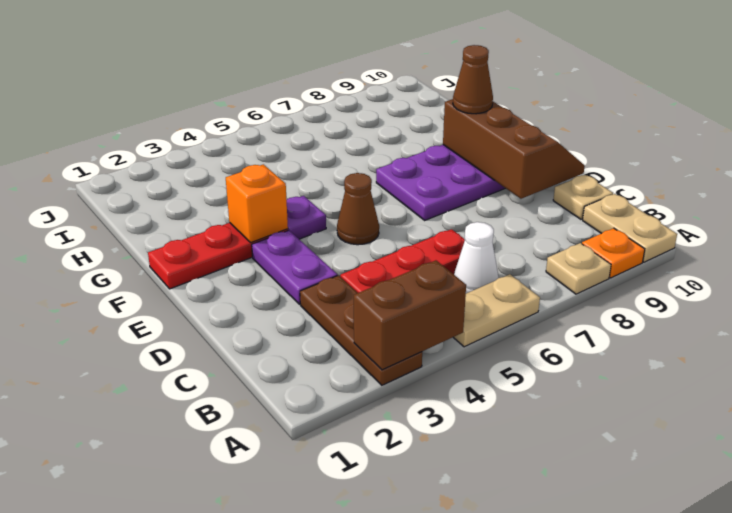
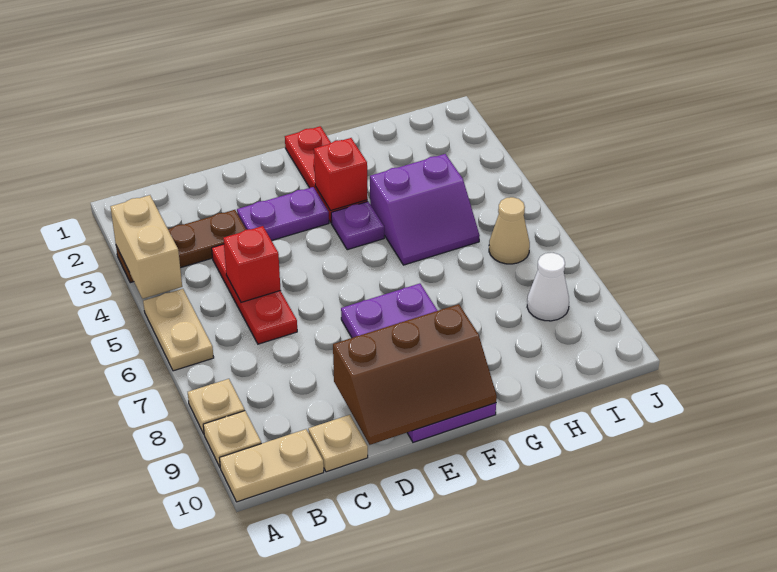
brown brick A3:A4 level 2 -> tan brick A3:A4 level 2
orange plate A9 level 1 -> tan plate A9 level 1
white cone B6 level 1 -> white cone I8 level 1
none -> red brick C5 level 2
brown cone E5 level 1 -> none
orange brick F3 level 2 -> red brick F3 level 2
brown cone F9 level 3 -> none
none -> purple slope G4:H5 level 1 top 4
none -> tan cone I6 level 1

